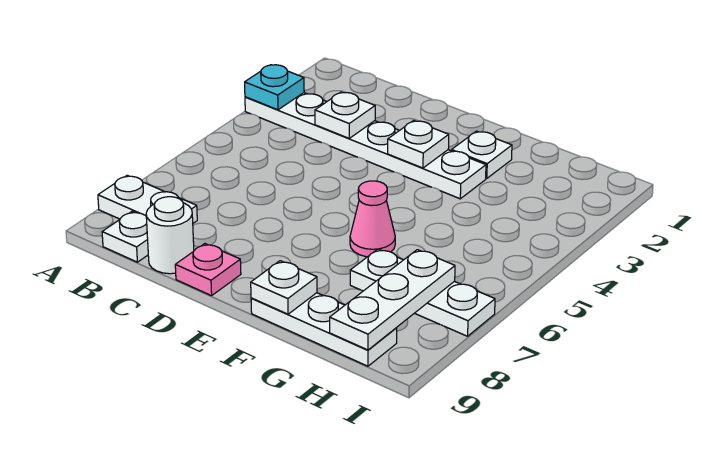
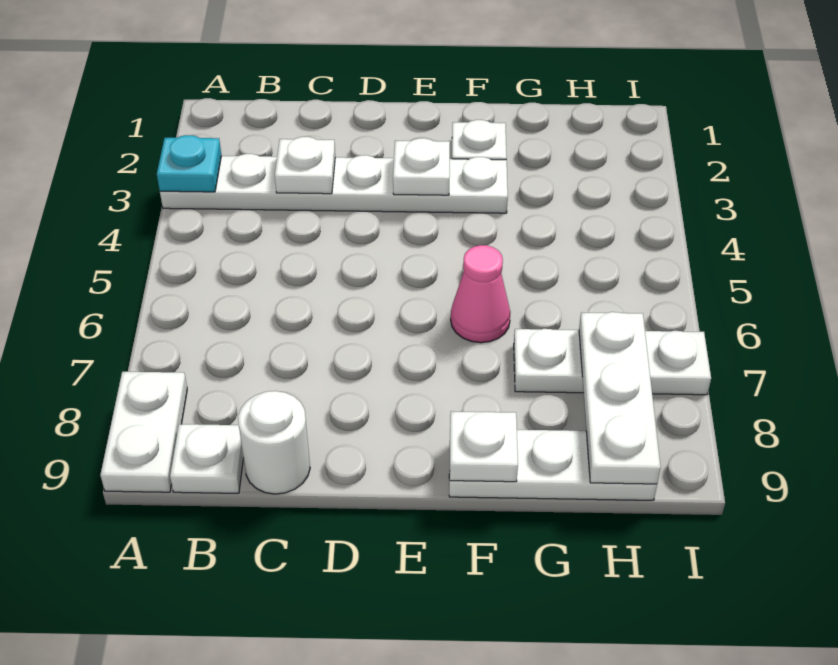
white plate A8:B8 level 1 -> white plate A8:A9 level 1
pink plate D9 level 1 -> none

